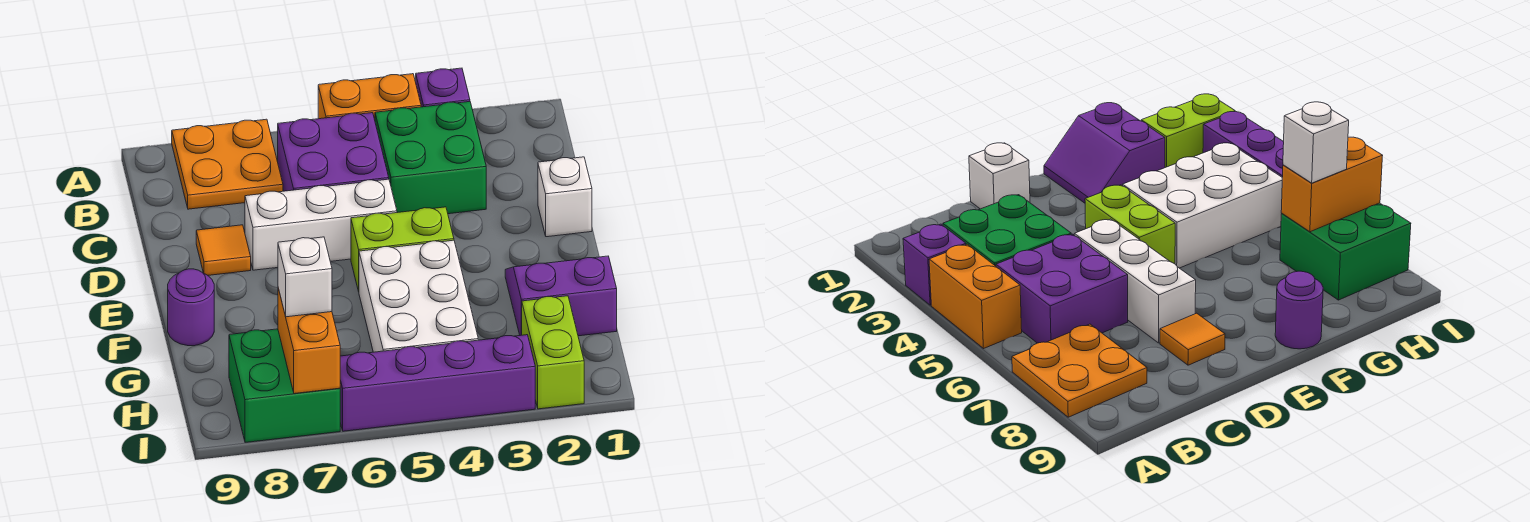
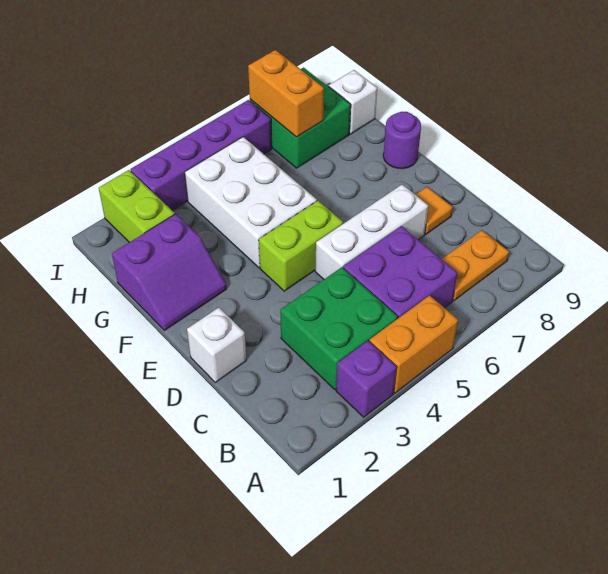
orange plate A7:B8 level 1 -> orange plate B7:B8 level 1
white brick H7 level 3 -> white brick H9 level 1

